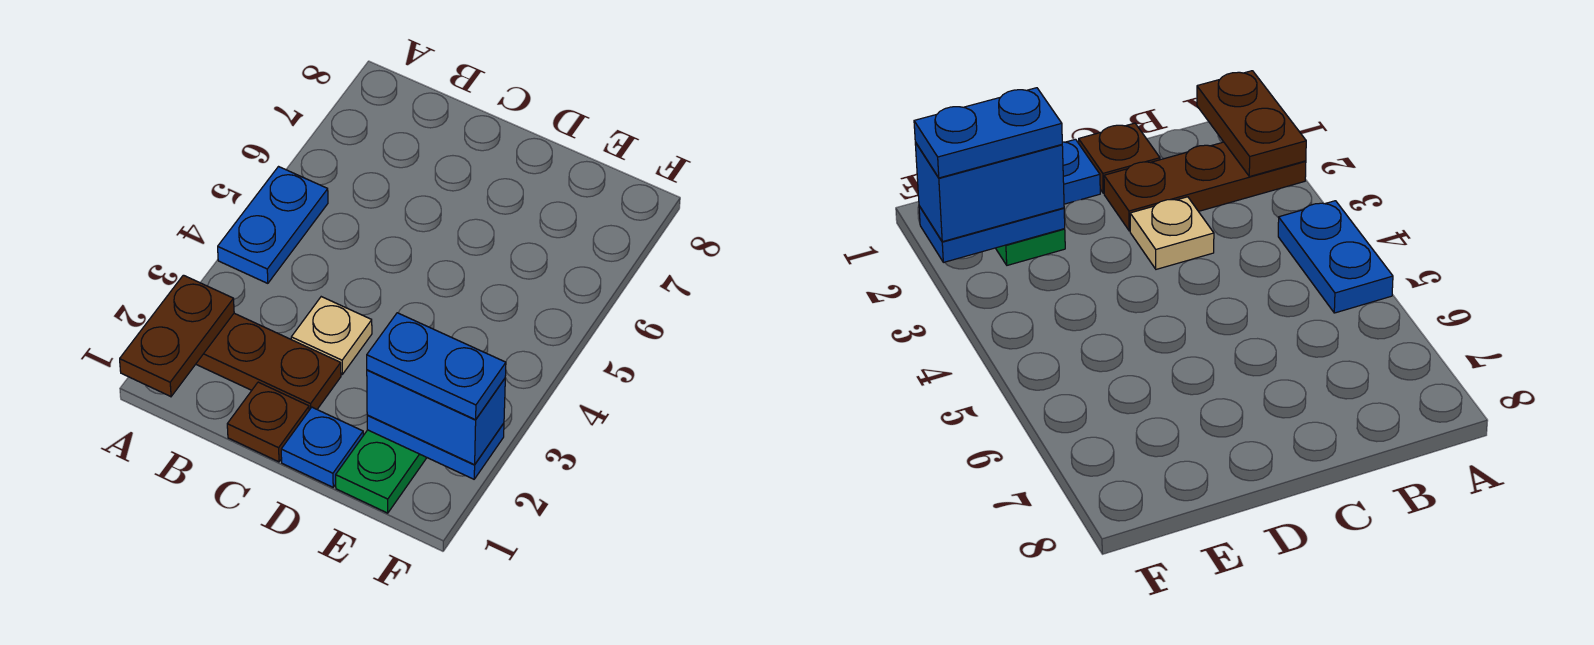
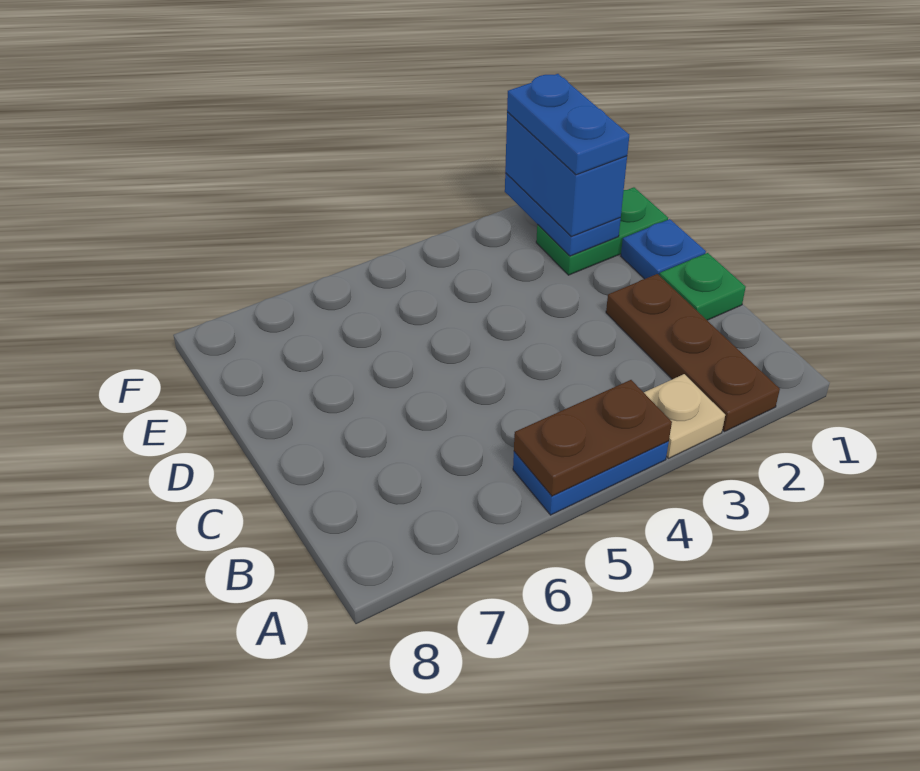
brown plate A1:A2 level 2 -> brown plate A4:A5 level 2
brown plate C1 level 1 -> green plate C1 level 1
tan plate C3 level 1 -> tan plate A3 level 1

